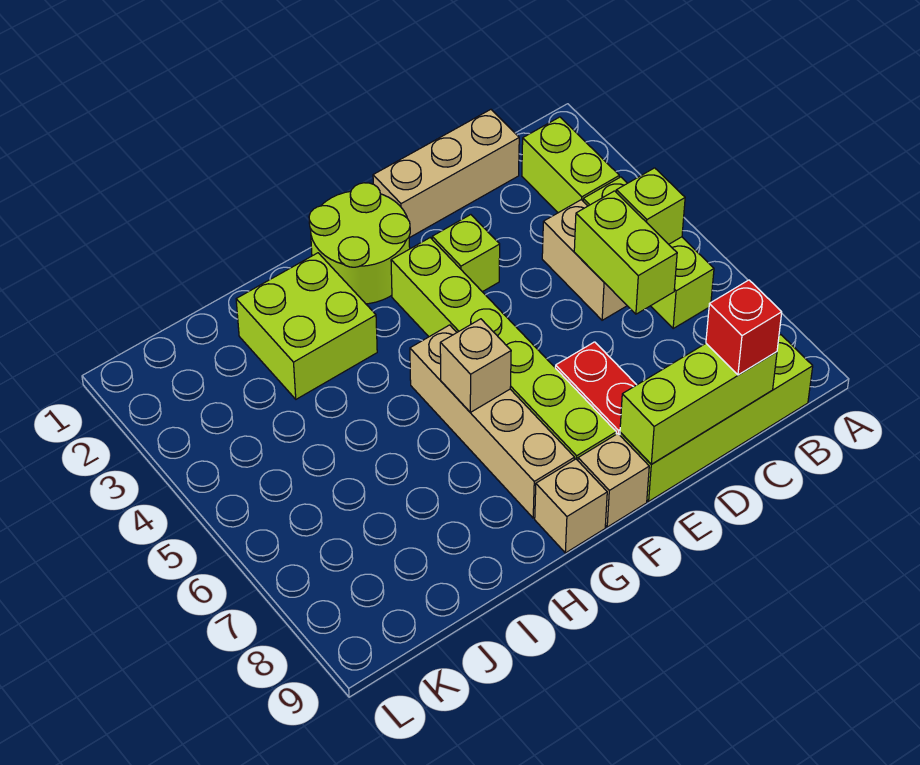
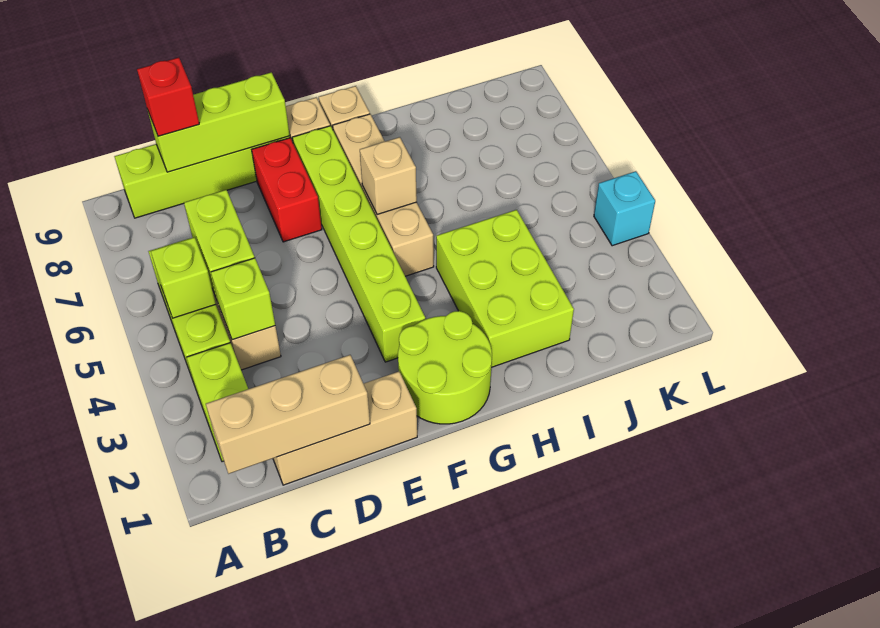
none -> tan brick B1:D1 level 2
lime brick E3 level 1 -> lime brick C4 level 2
lime brick H2:I3 level 1 -> lime brick H2:I4 level 1
none -> cyan brick L4 level 1

